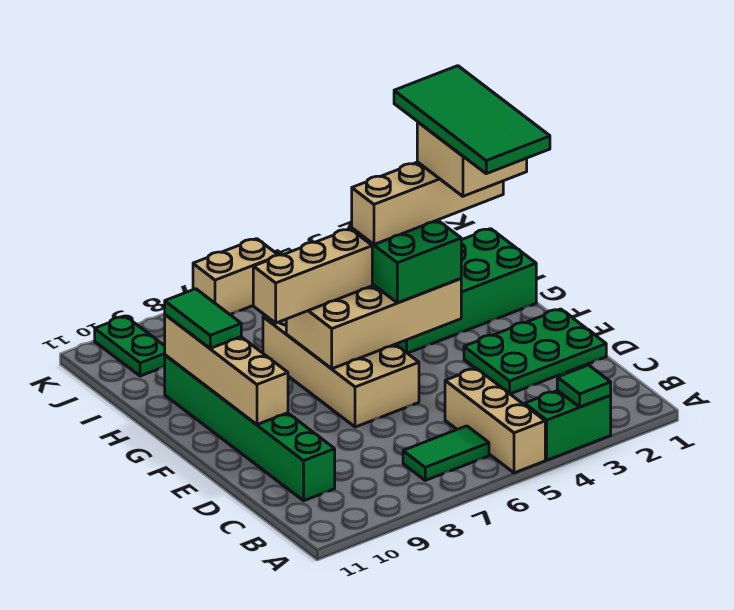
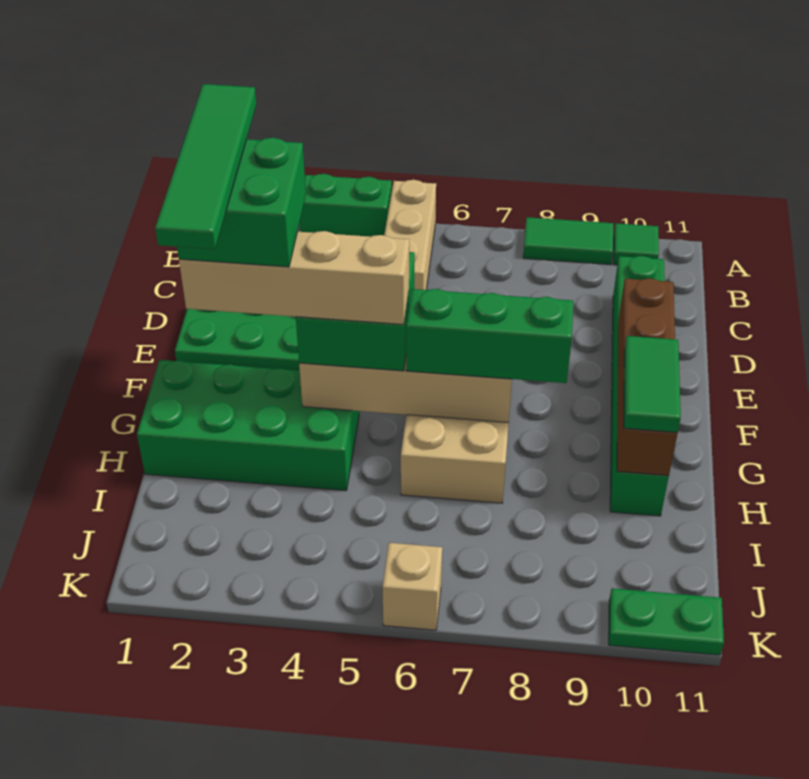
green tile A3 level 2 -> green tile A10 level 1
green tile B6:B7 level 1 -> green tile A8:A9 level 1
green tile E2:H3 level 6 -> green tile E2:H2 level 6
tan brick E10:H10 level 2 -> brown brick E10:H10 level 2
tan brick F2:G3 level 5 -> green brick F2:G3 level 5
tan brick G6:G8 level 3 -> green brick G6:G8 level 3
green plate J10:K10 level 1 -> green plate K10:K11 level 1
tan brick K6:K7 level 1 -> tan brick K6 level 1

